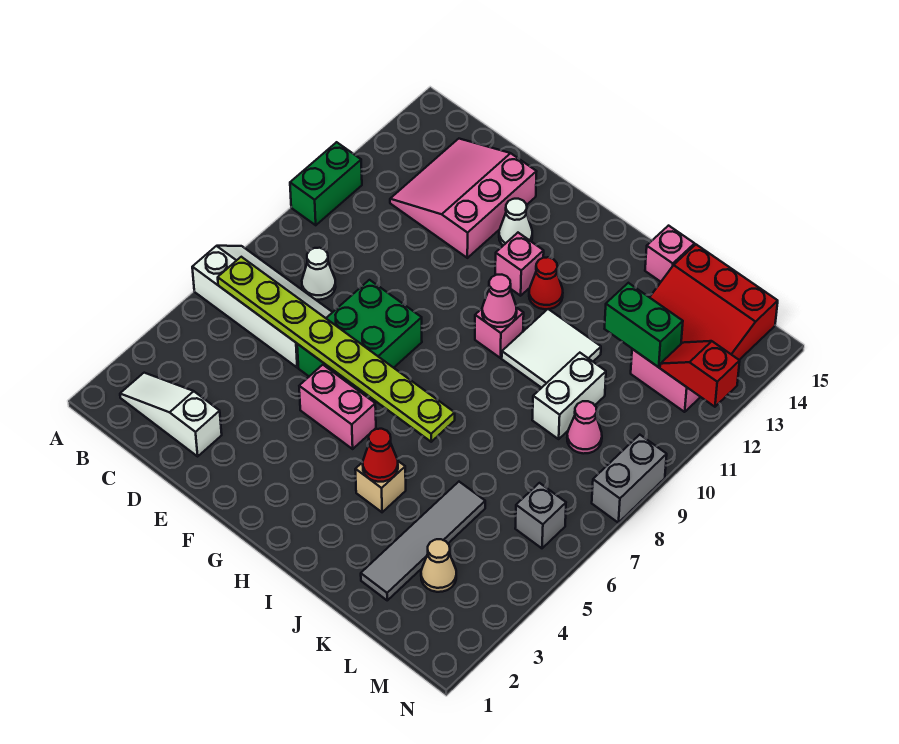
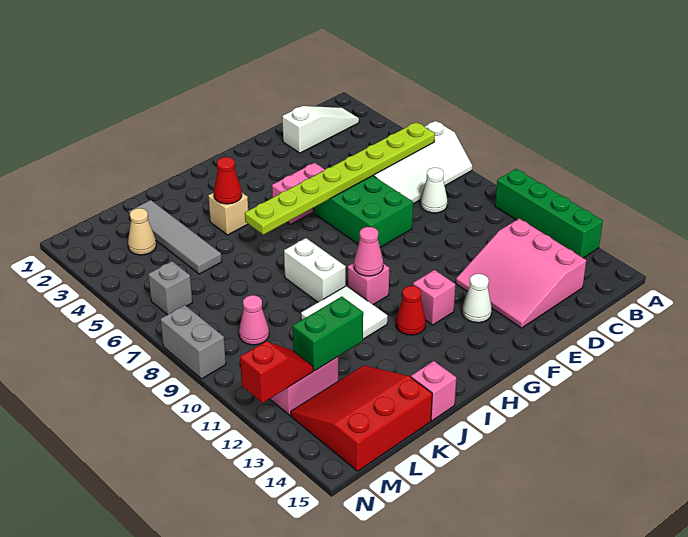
green brick A10:A11 level 1 -> green brick A10:A13 level 1
pink slope C12:E14 level 1 top E -> pink slope C12:E14 level 1 top C
white brick K9:K10 level 1 -> white brick I8:I9 level 1

